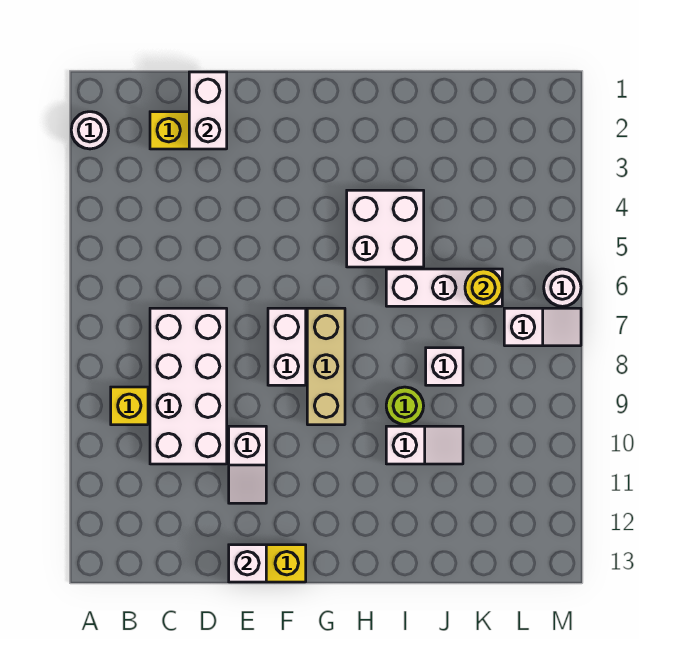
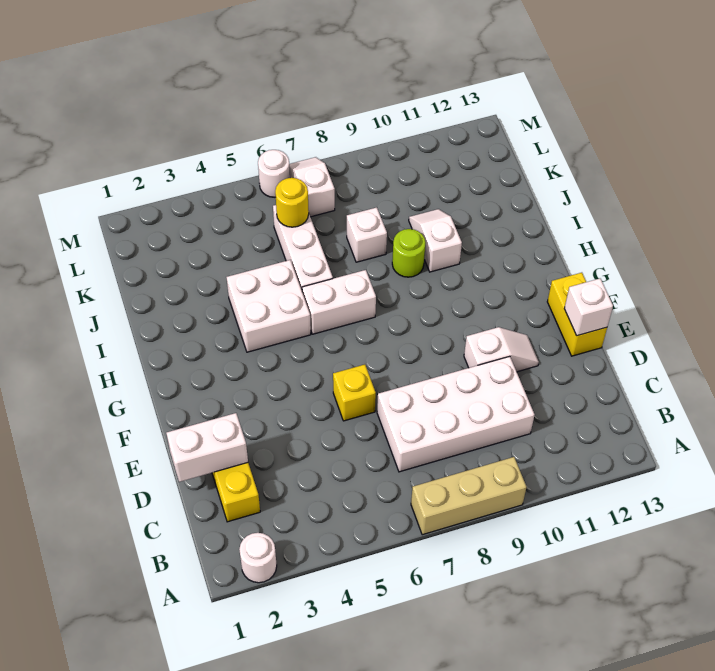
yellow brick B9 level 1 -> yellow brick E6 level 1
white brick F7:F8 level 1 -> white brick H6:H7 level 1
tan brick G7:G9 level 1 -> tan brick A7:A9 level 1

